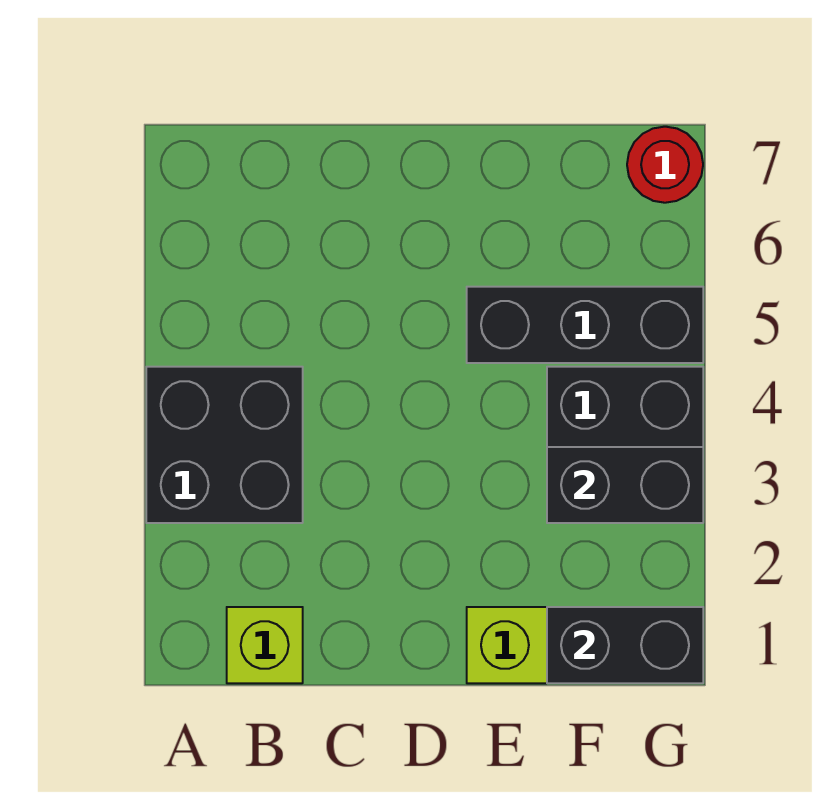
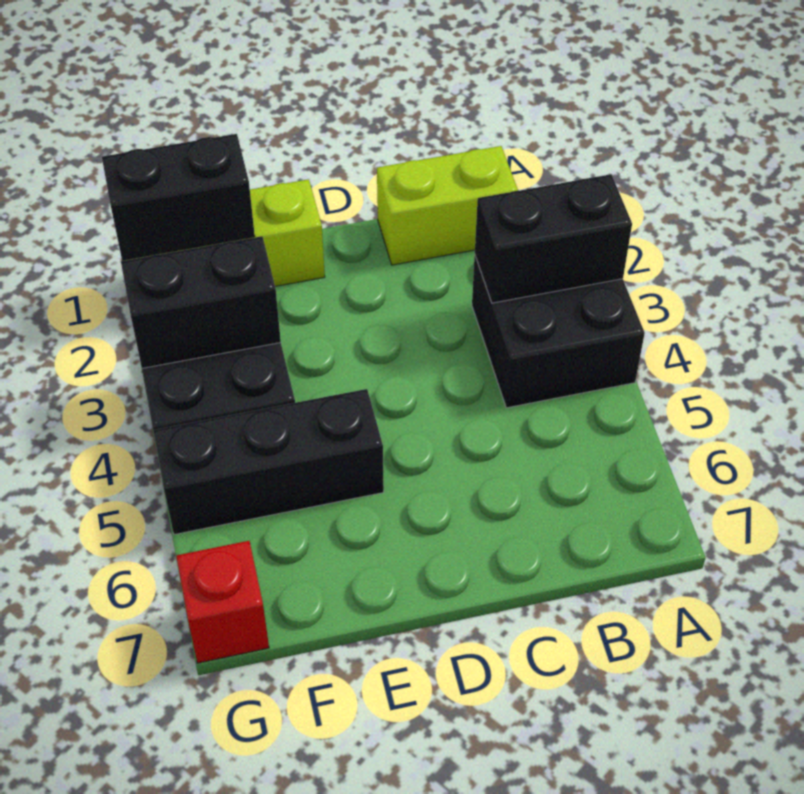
none -> black brick A3:B3 level 2
lime brick B1 level 1 -> lime brick B1:C1 level 1
red round brick G7 level 1 -> red brick G7 level 1

